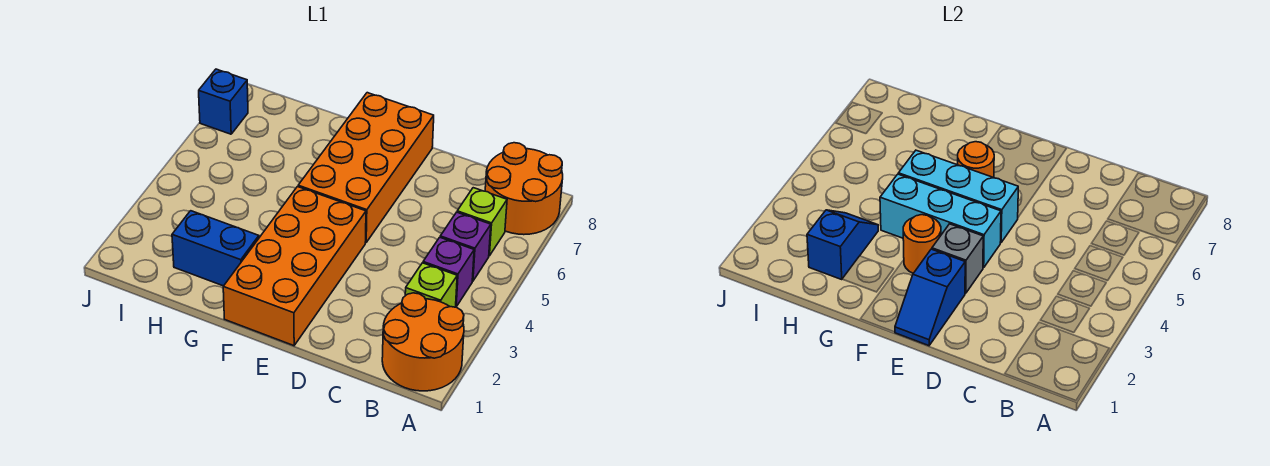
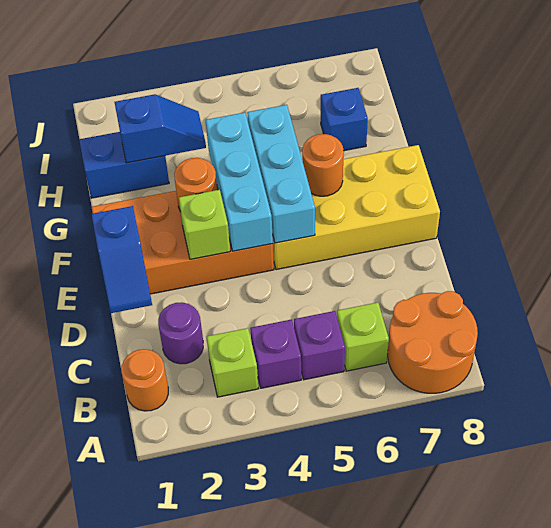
orange round brick A1:B2 level 1 -> orange round brick B1 level 1
none -> purple round brick C2 level 1
blue slope E1:E2 level 2 top 2 -> blue slope D1:E1 level 2 top E
grey brick E3 level 2 -> lime brick E3 level 2
orange brick E5:F8 level 1 -> yellow brick E5:F8 level 1
blue brick G2:H2 level 1 -> blue brick H1:H2 level 1
blue brick J7 level 1 -> blue brick H7 level 1

